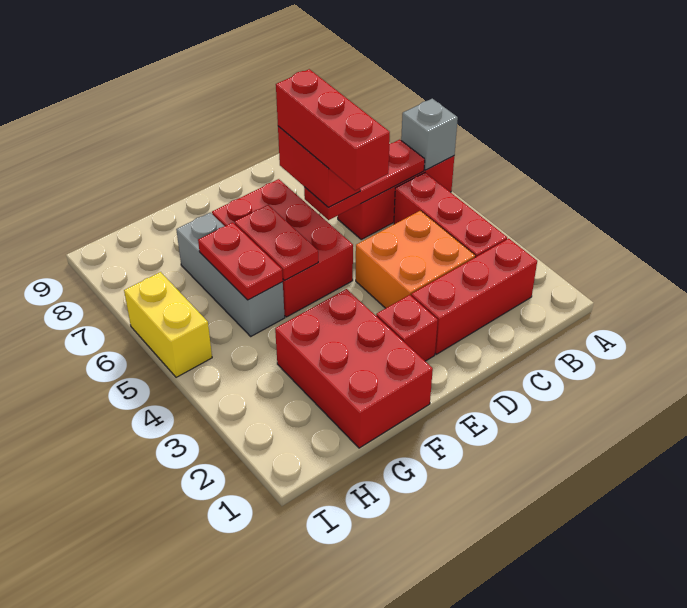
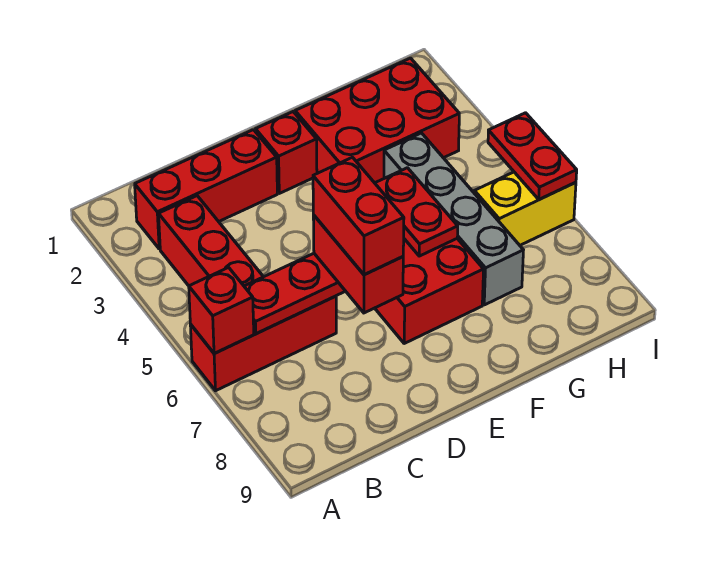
grey brick A6 level 2 -> red brick A6 level 2
orange brick C3:D4 level 1 -> none
red brick D5:D7 level 4 -> red brick D6:D7 level 4
red brick F1:G3 level 1 -> red brick F2:H3 level 1
grey brick G5:G7 level 1 -> grey brick G4:G7 level 1
red plate G5:G6 level 2 -> red plate I5:I6 level 2
yellow brick I5:I6 level 1 -> yellow brick H6:I6 level 1

